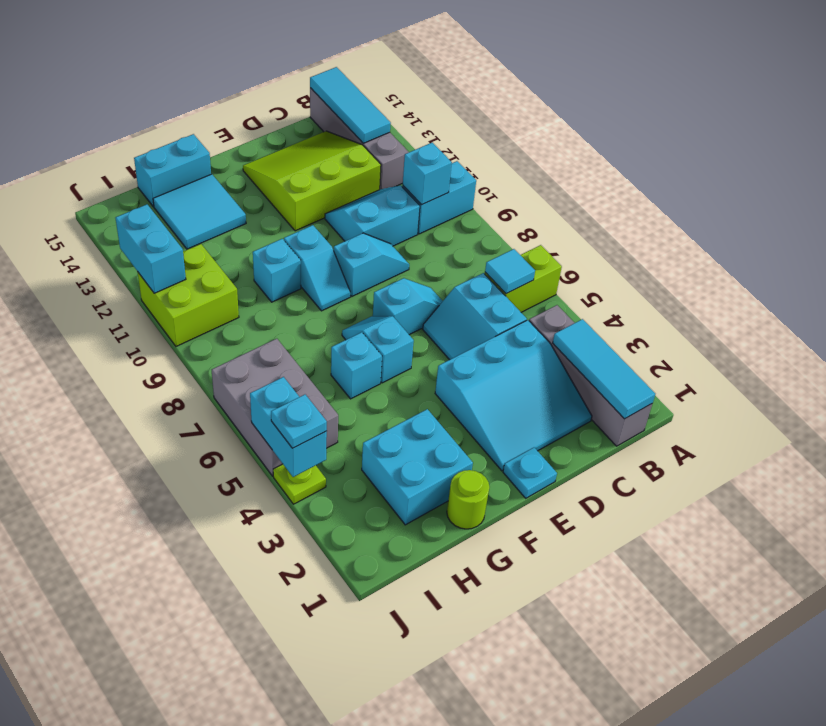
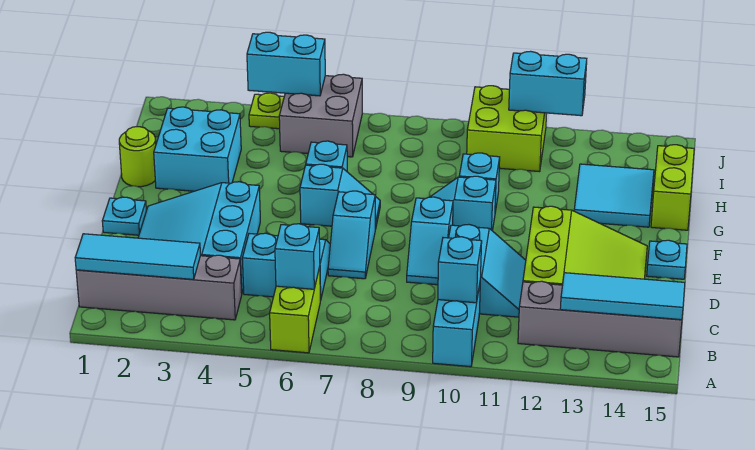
cyan tile B6 level 2 -> cyan brick B6 level 2
cyan brick G15:H15 level 1 -> lime brick G15:H15 level 1
grey brick I5:J7 level 1 -> grey brick I5:J6 level 1
cyan plate J4 level 3 -> cyan plate E15 level 1

